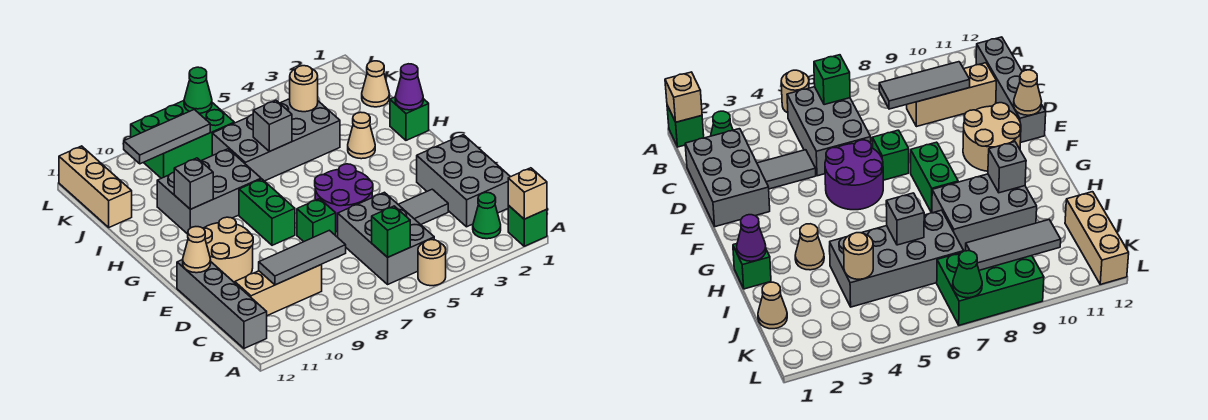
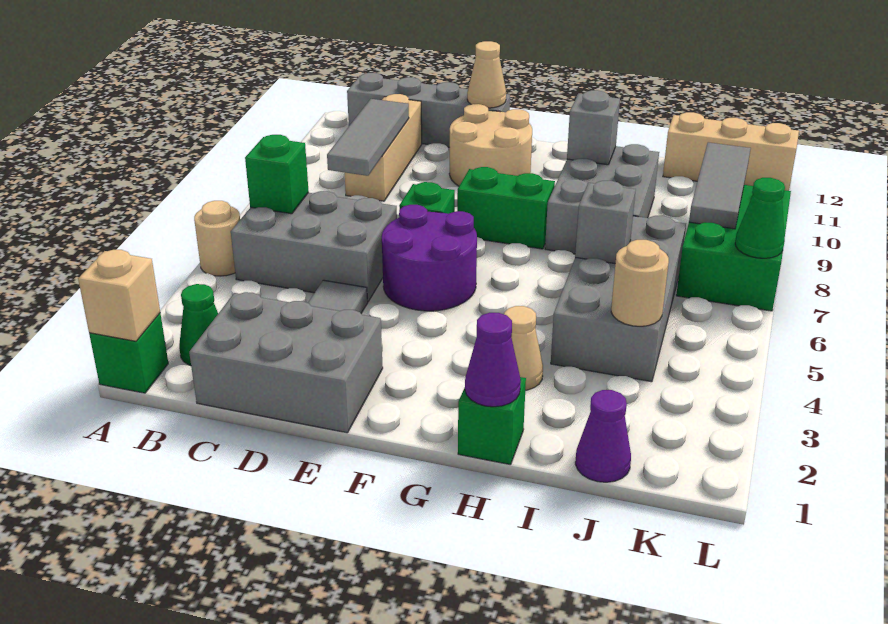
tan cone J1 level 1 -> purple cone J1 level 1

